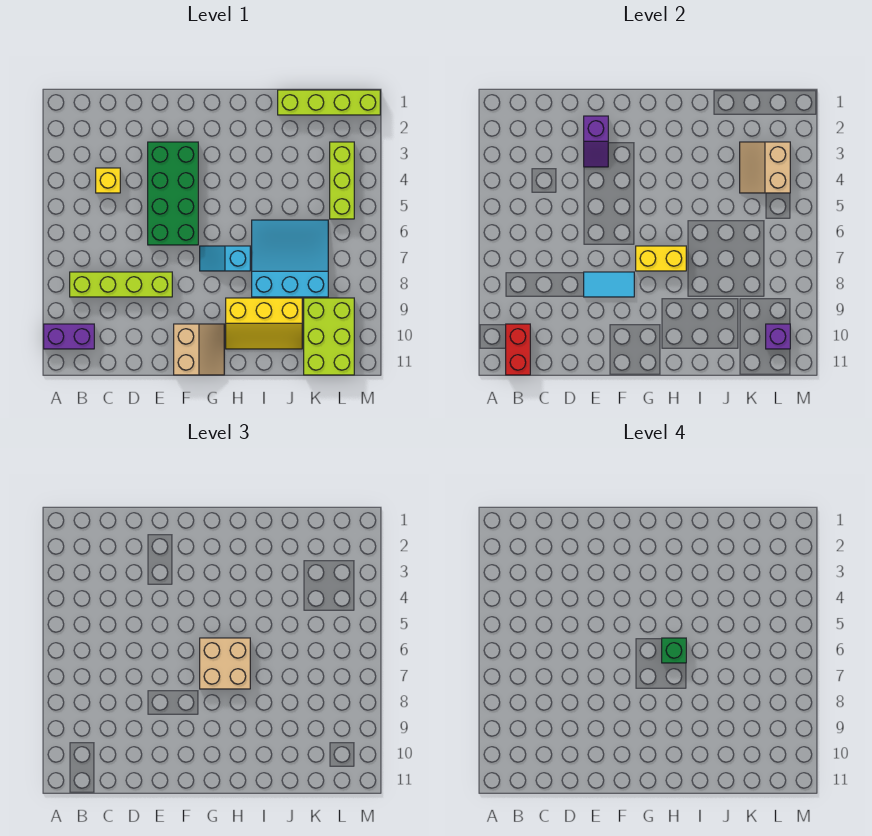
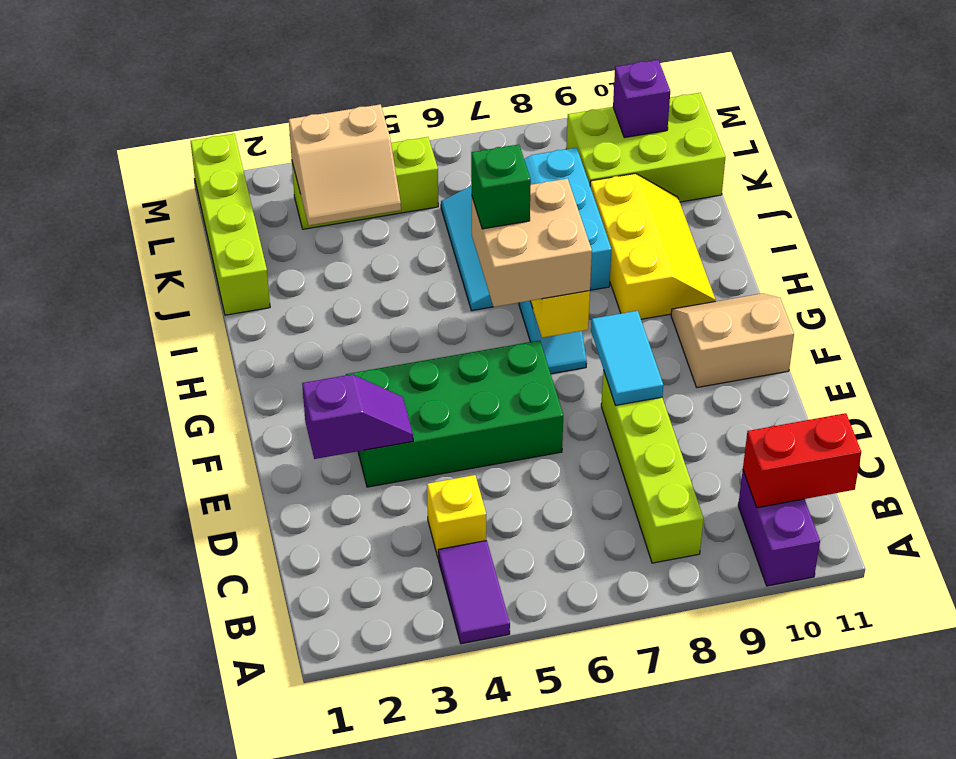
none -> purple tile A4:B4 level 1

